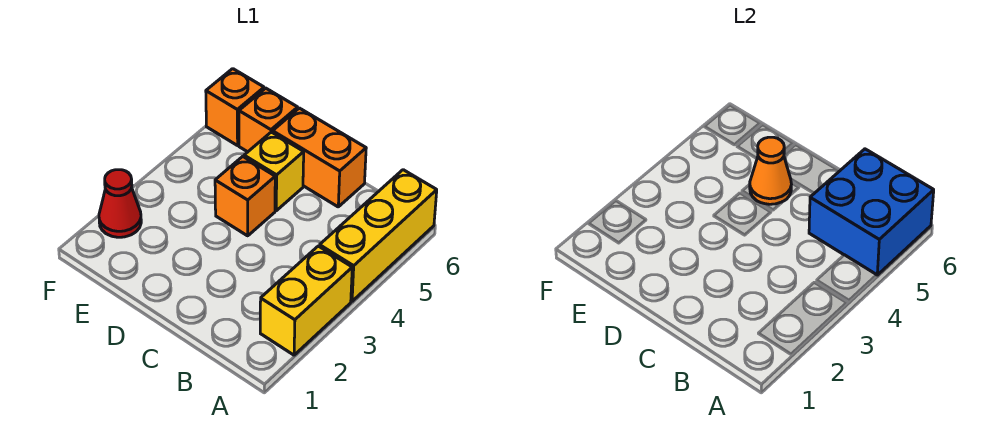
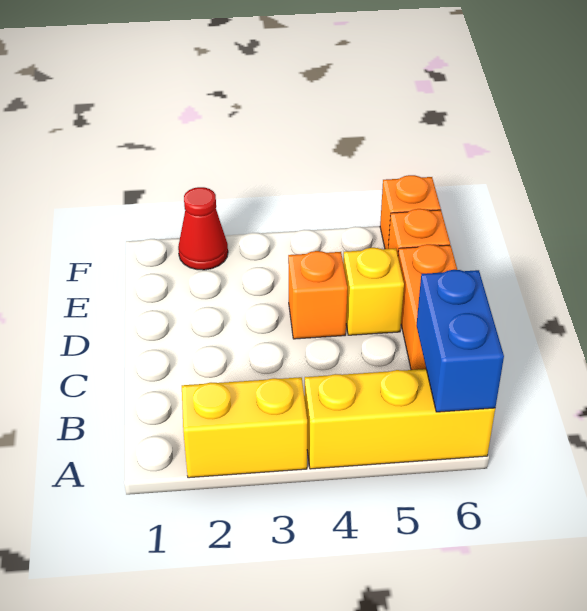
blue brick A5:B6 level 2 -> blue brick A6:B6 level 2
orange cone D5 level 2 -> none

